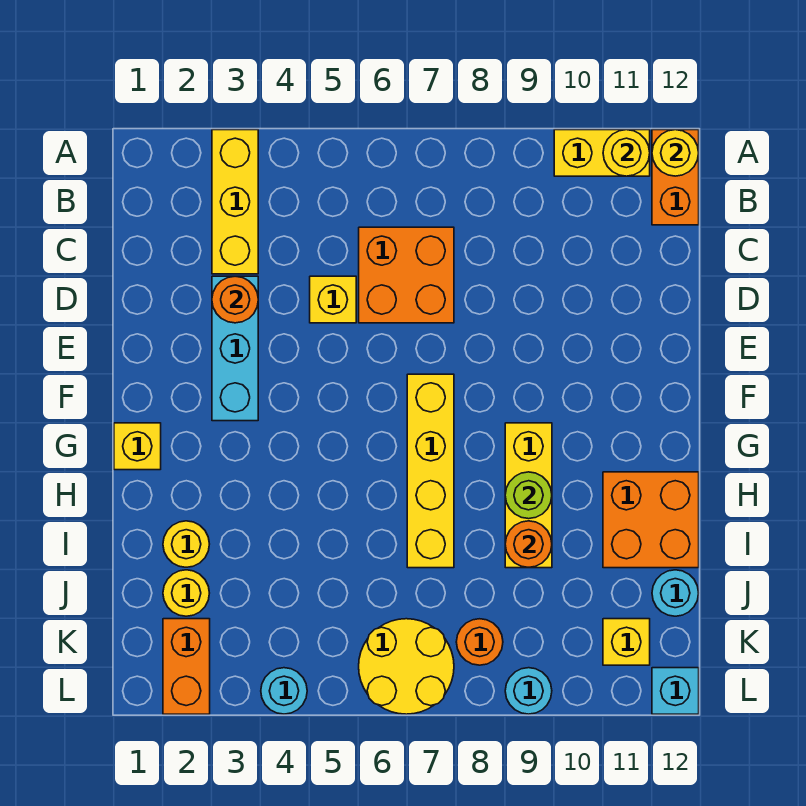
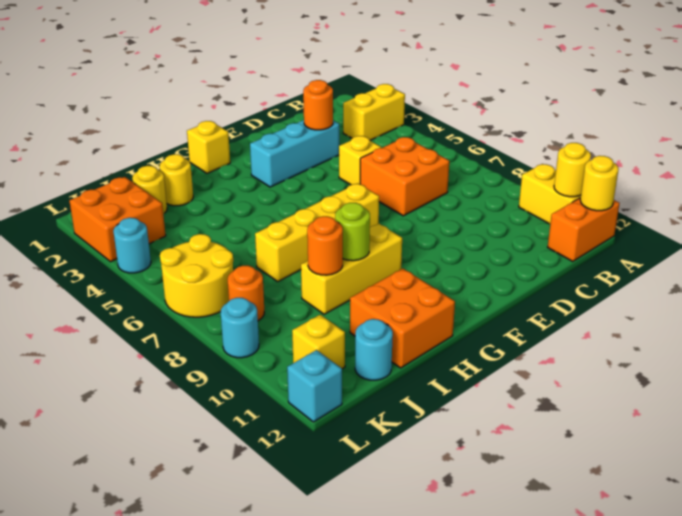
yellow brick A3:C3 level 1 -> yellow brick A3:B3 level 1
orange brick K2:L2 level 1 -> orange brick K2:L3 level 1

